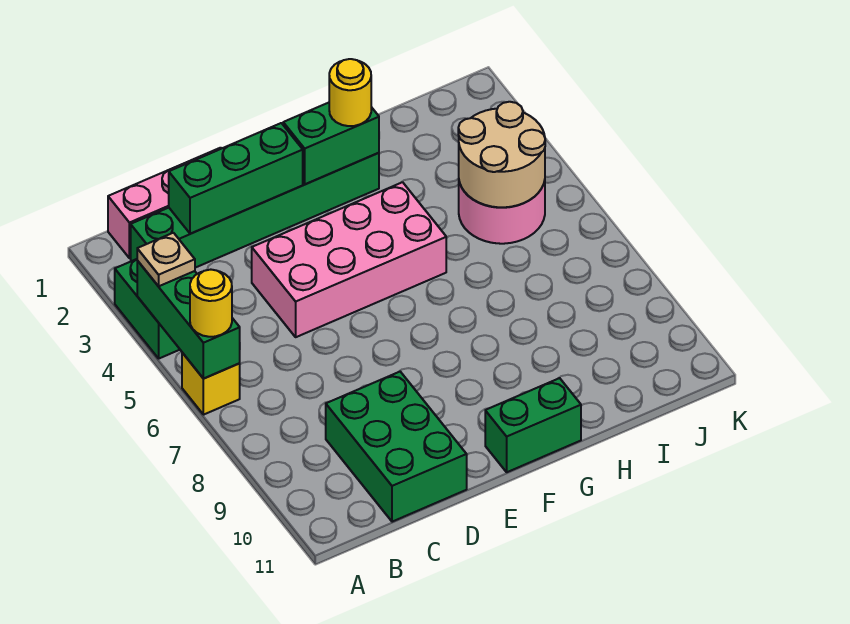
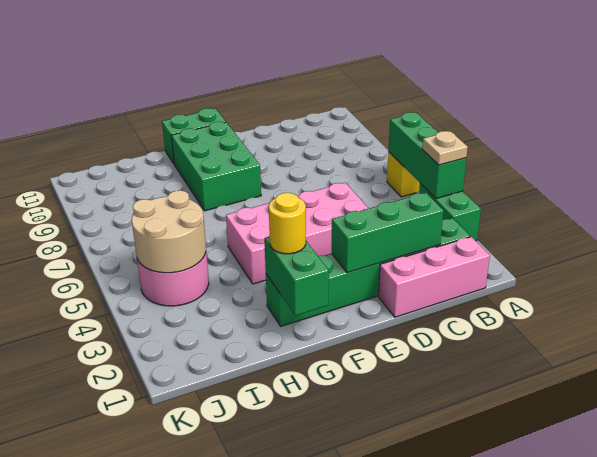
yellow round brick A6 level 3 -> none
green brick C9:D11 level 1 -> green brick F8:G10 level 1
green brick F2:G2 level 2 -> green brick G1:G2 level 2

